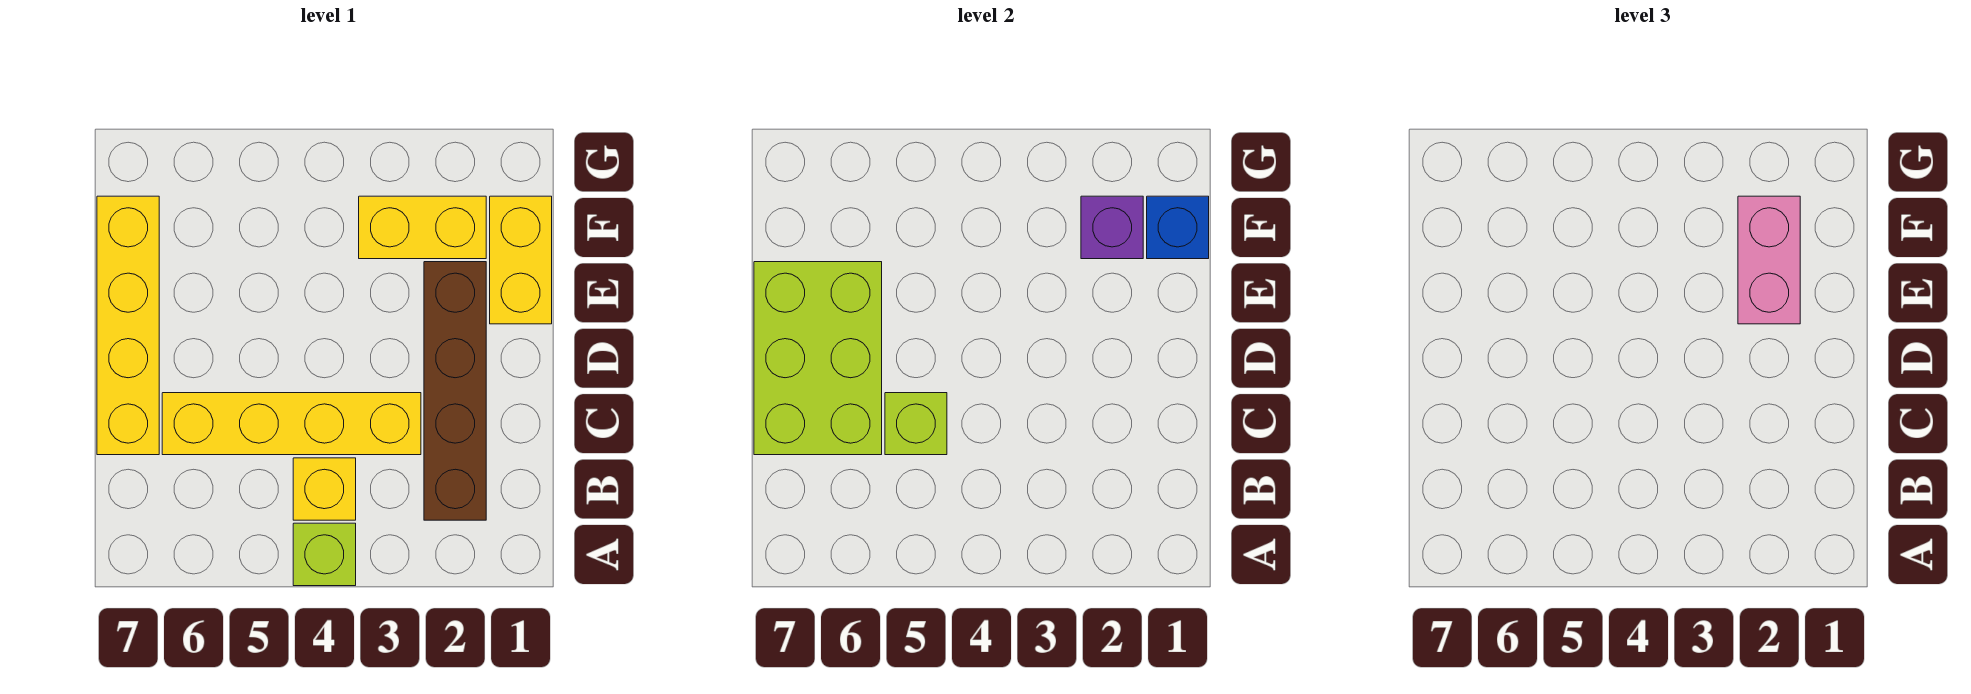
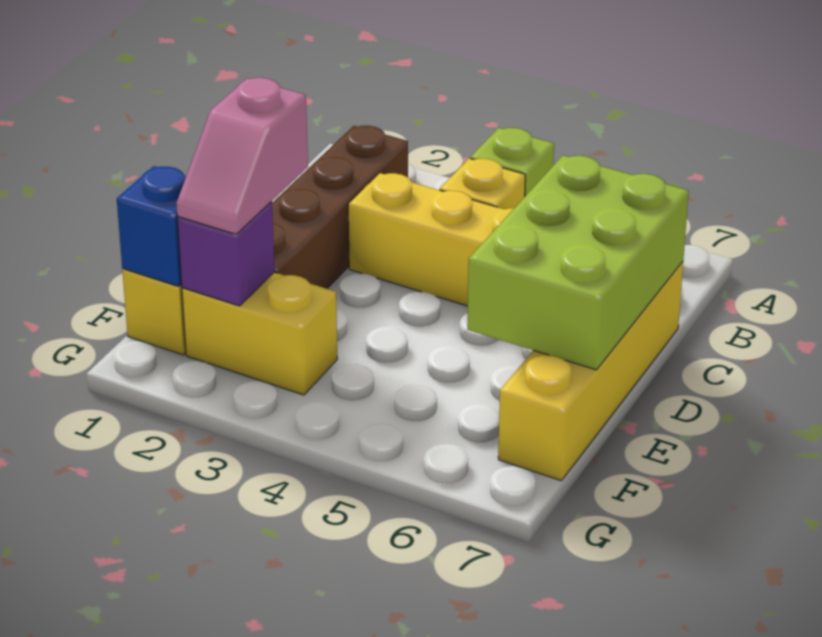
lime brick C5 level 2 -> none
pink brick E2:F2 level 3 -> pink slope E2:F2 level 3 top E

